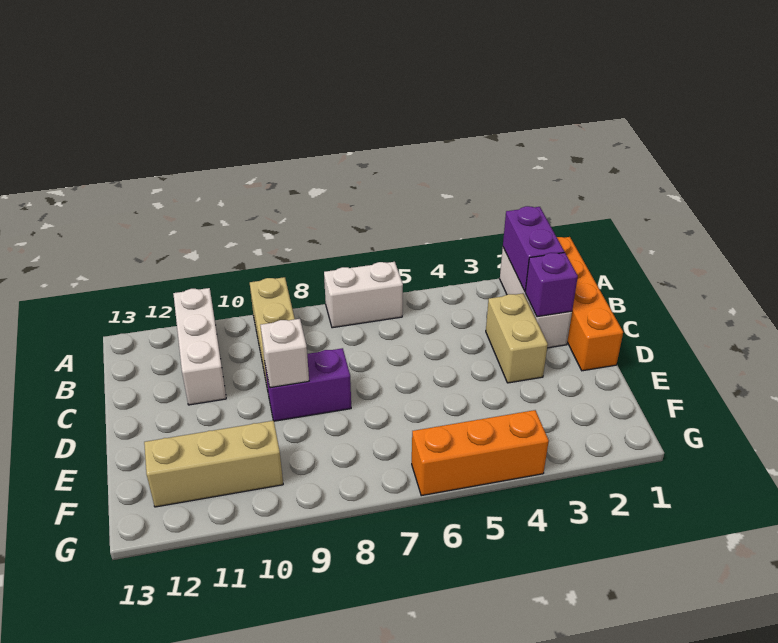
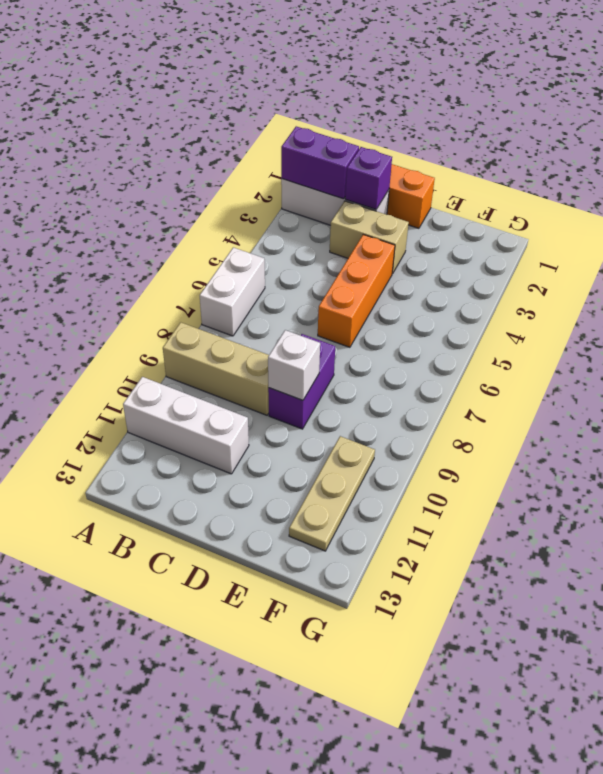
tan brick F10:F12 level 1 -> tan plate F10:F12 level 1
orange brick G4:G6 level 1 -> orange brick D4:D6 level 1

